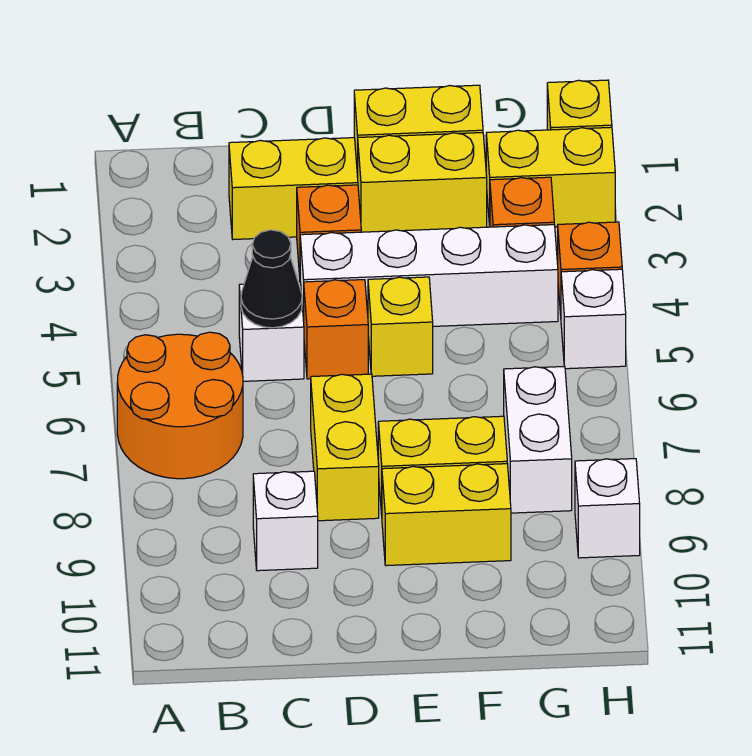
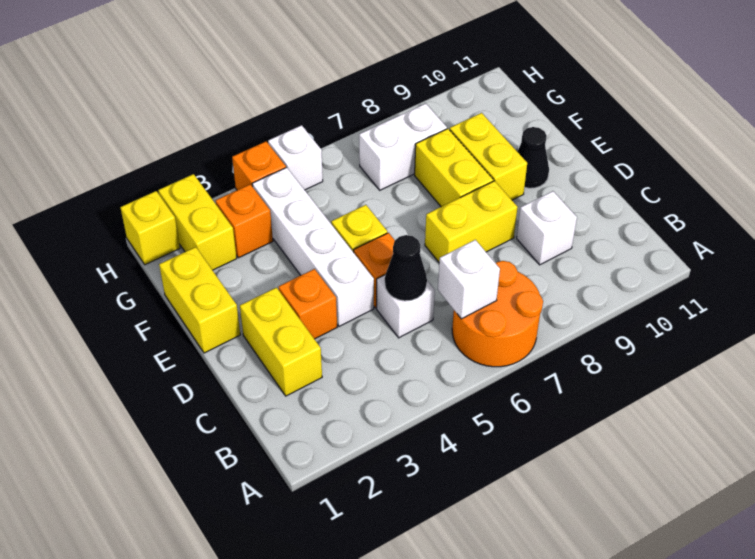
yellow brick E2:F2 level 1 -> none
none -> black cone E10 level 1
white brick H9 level 1 -> white brick B6 level 2

